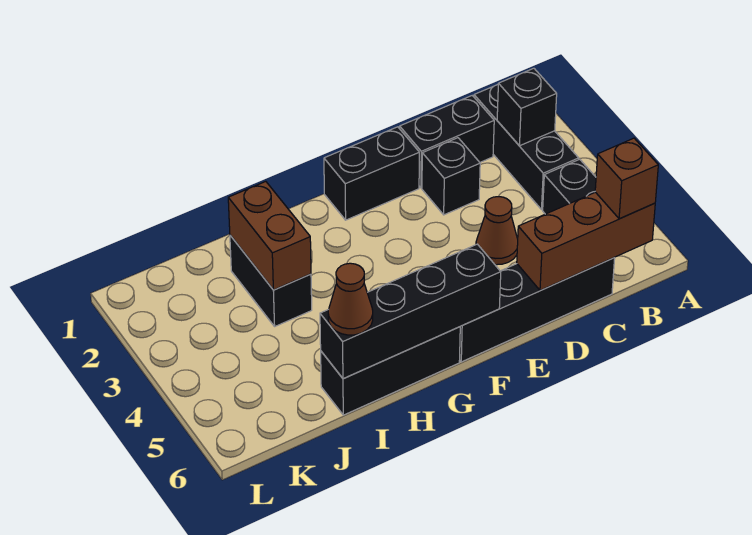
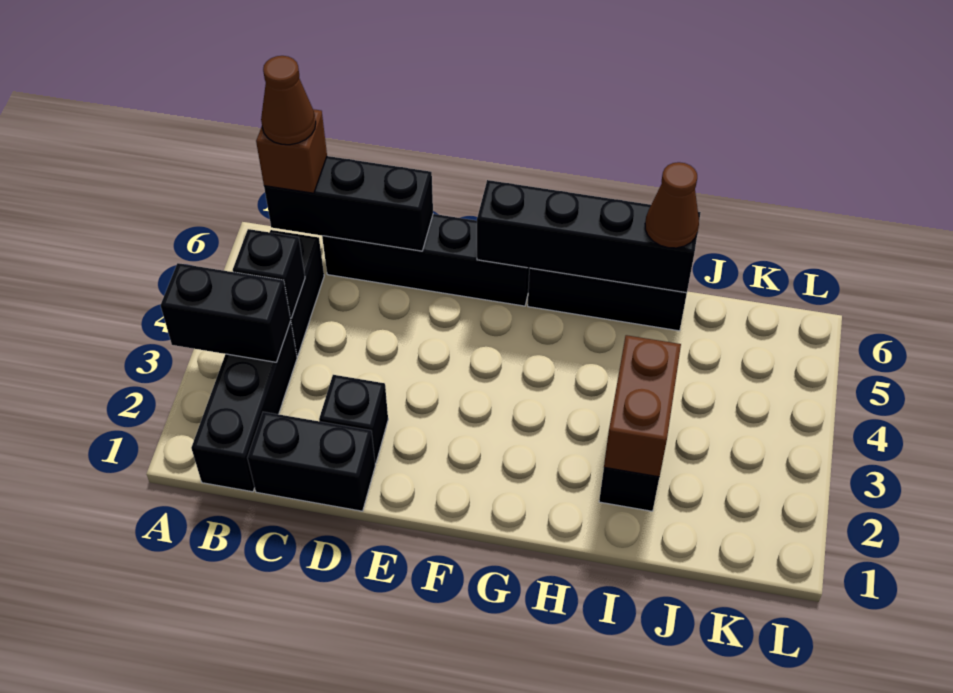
black brick B2 level 2 -> black brick B4 level 2
brown brick B6:D6 level 2 -> black brick B6:D6 level 2
brown cone D4 level 1 -> brown cone B6 level 4
black brick E1:F1 level 1 -> black brick A3:B3 level 2

